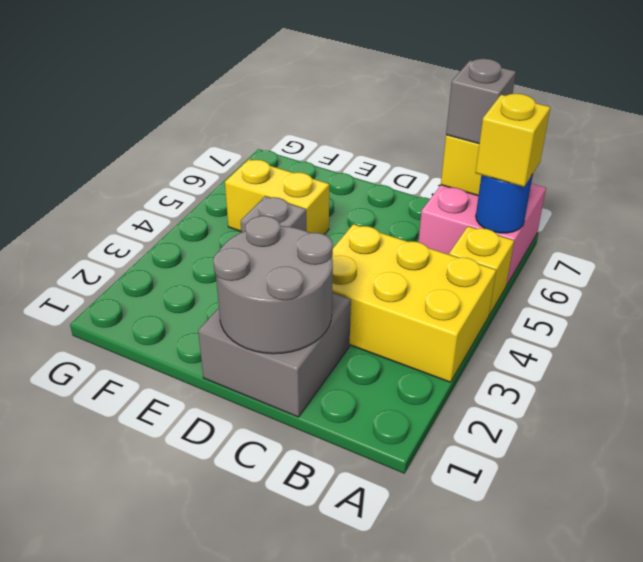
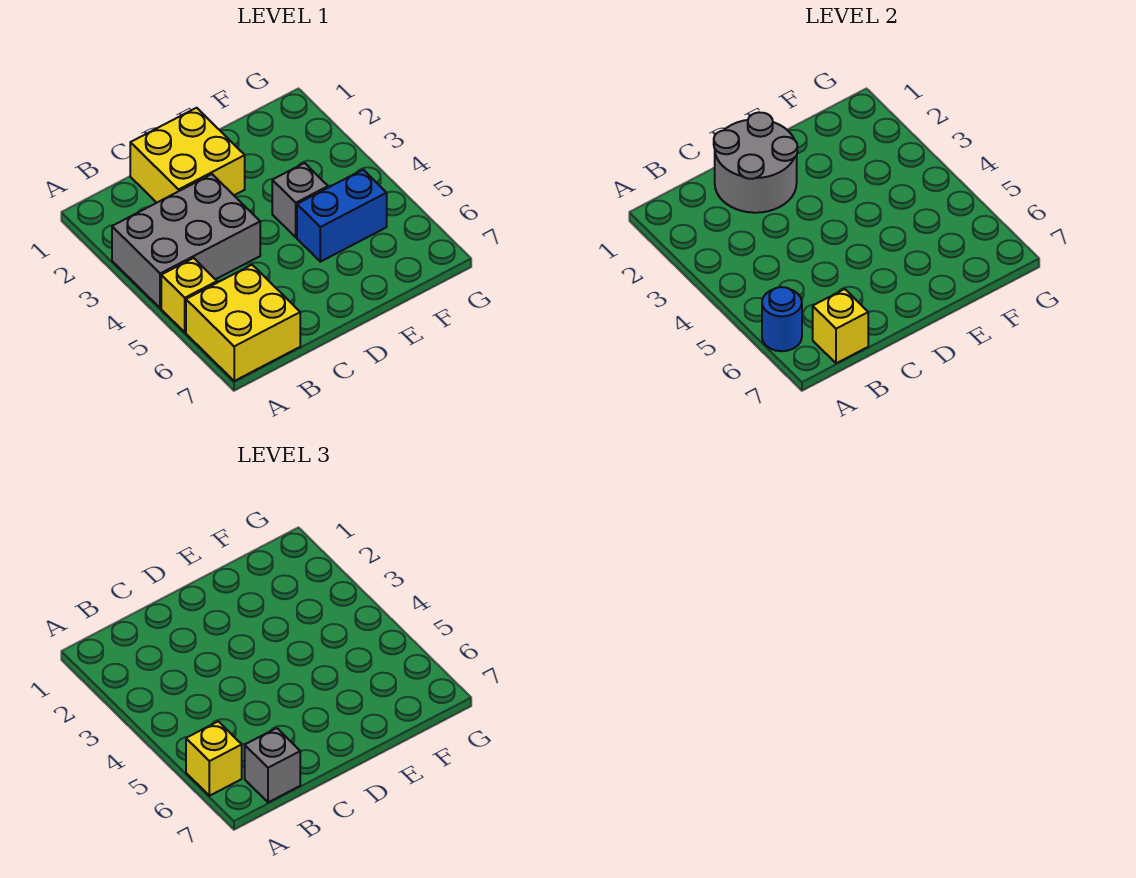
yellow brick A3:C4 level 1 -> grey brick A3:C4 level 1
pink brick A6:B7 level 1 -> yellow brick A6:B7 level 1
grey brick C1:D2 level 1 -> yellow brick C1:D2 level 1
yellow brick E5:F5 level 1 -> blue brick E5:F5 level 1

